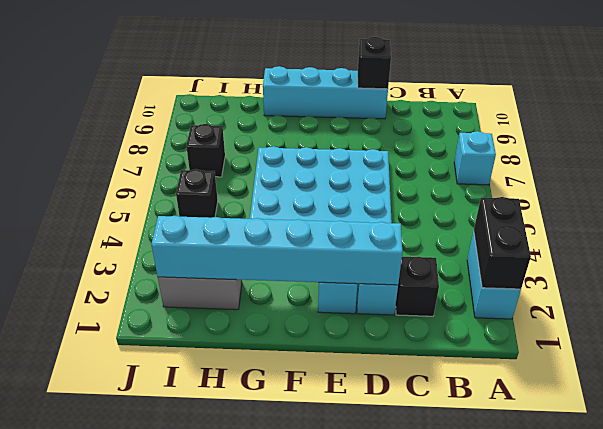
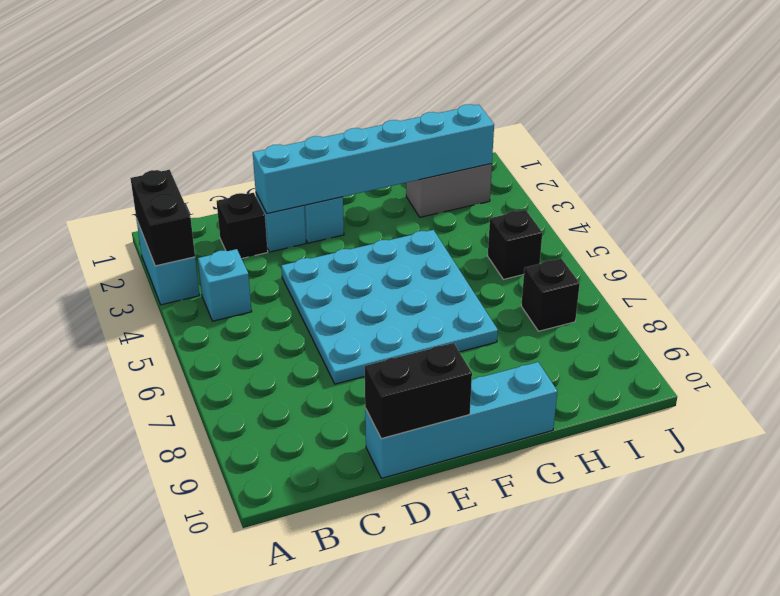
cyan brick A7 level 1 -> cyan brick B4 level 1
black brick D10 level 2 -> black brick D10:E10 level 2

